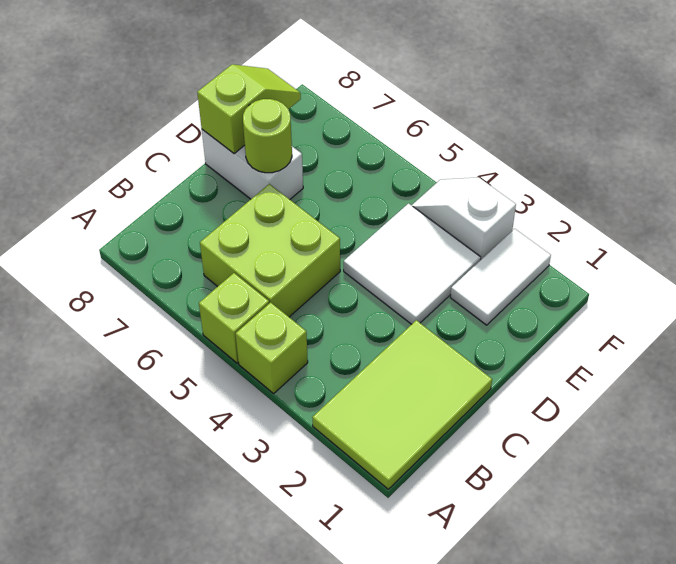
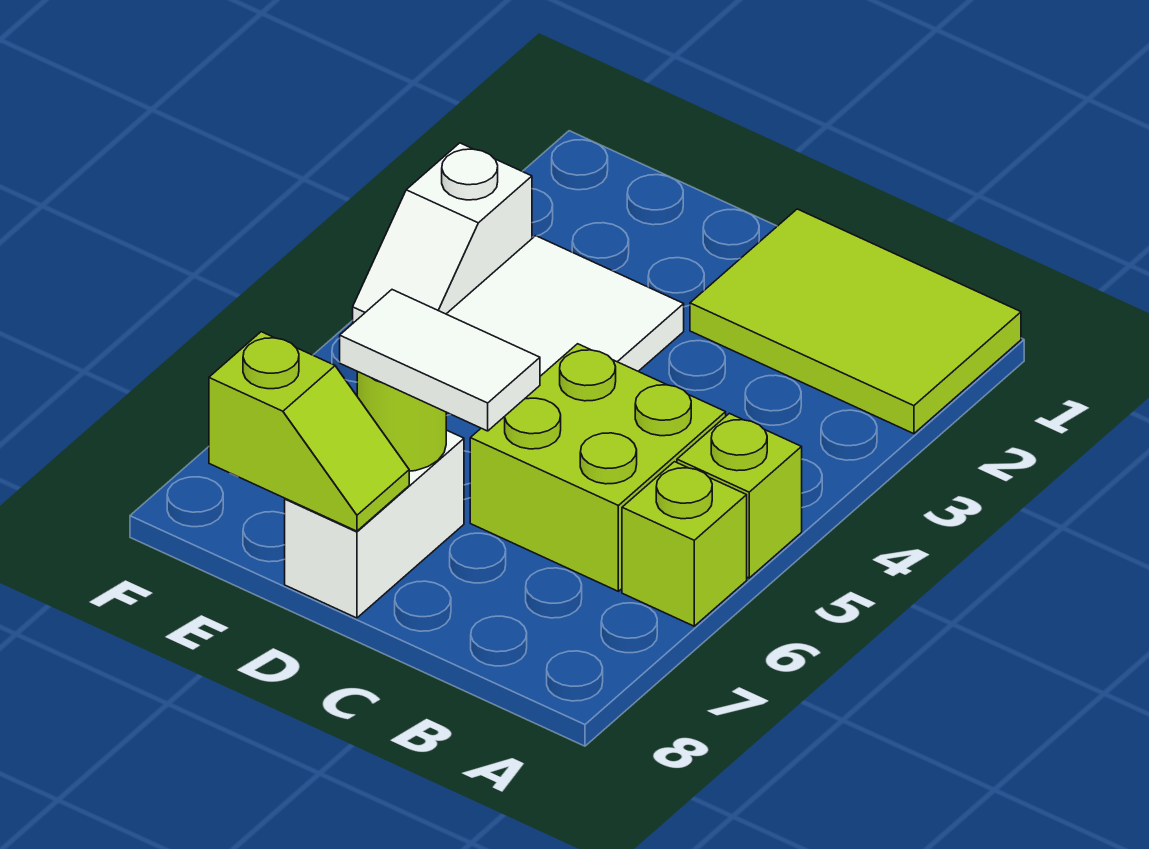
lime brick A4 level 1 -> lime brick A6 level 1
lime slope D8:E8 level 2 top D -> lime slope D8:E8 level 2 top E
white tile E2:F2 level 1 -> white tile C7:D7 level 3

